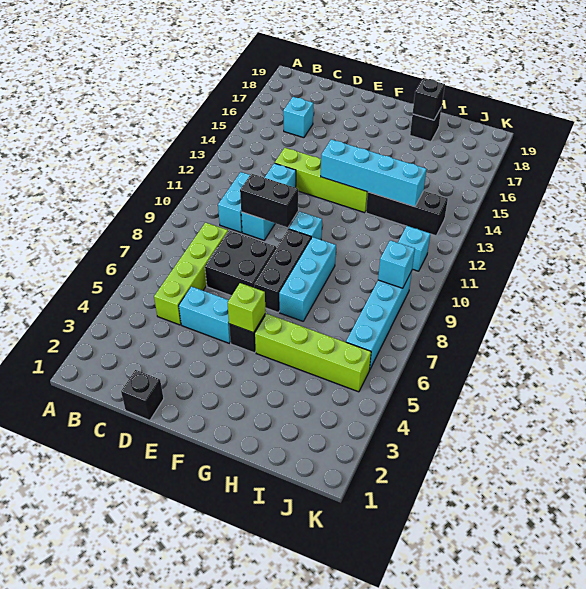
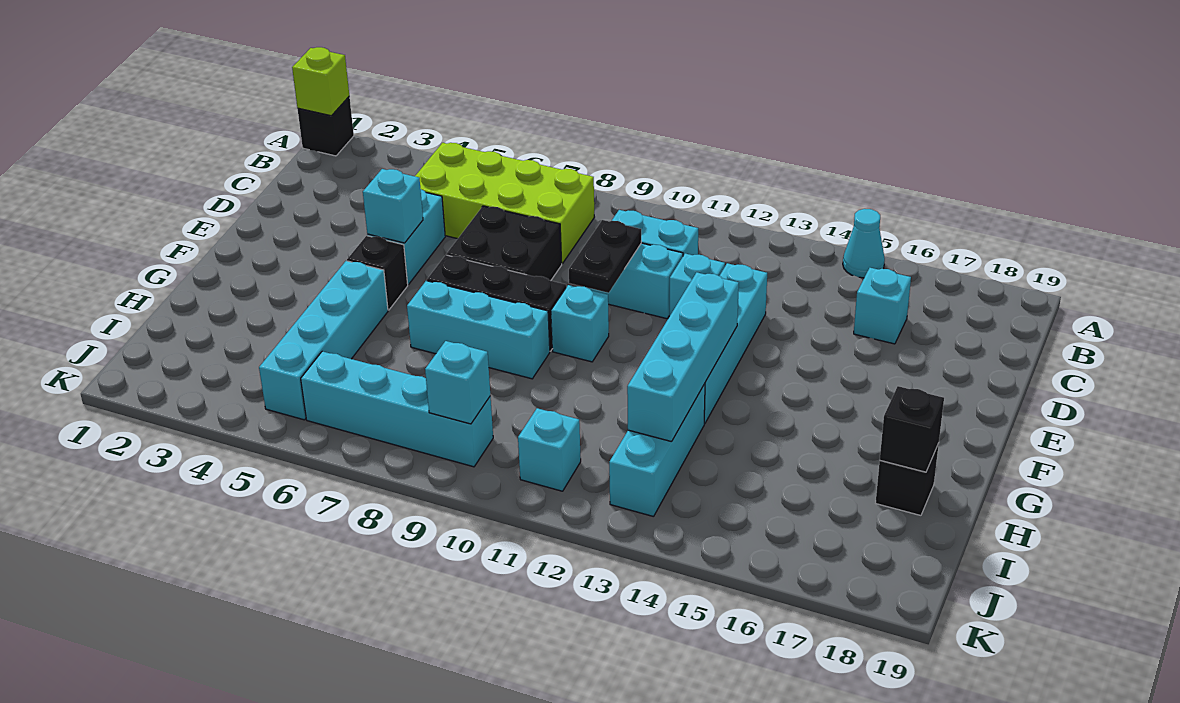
none -> cyan cone A15 level 1
lime brick C5:C8 level 1 -> lime brick B5:C8 level 1
black brick D1 level 1 -> black brick A1 level 1
black brick D10:E10 level 2 -> black plate D10:E10 level 2
lime brick D13:G13 level 1 -> cyan brick D13:G13 level 1
none -> cyan brick E5 level 2
lime brick F5 level 2 -> lime brick A1 level 2
lime brick G5:J5 level 1 -> cyan brick G5:J5 level 1
black brick H13:J13 level 1 -> cyan brick H13:J13 level 1

